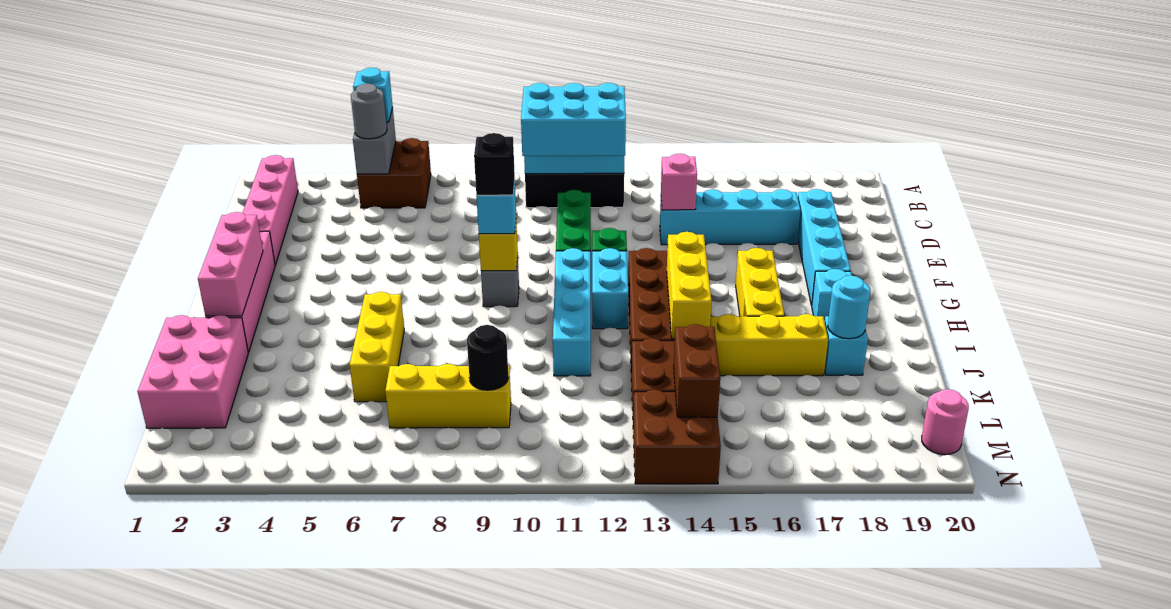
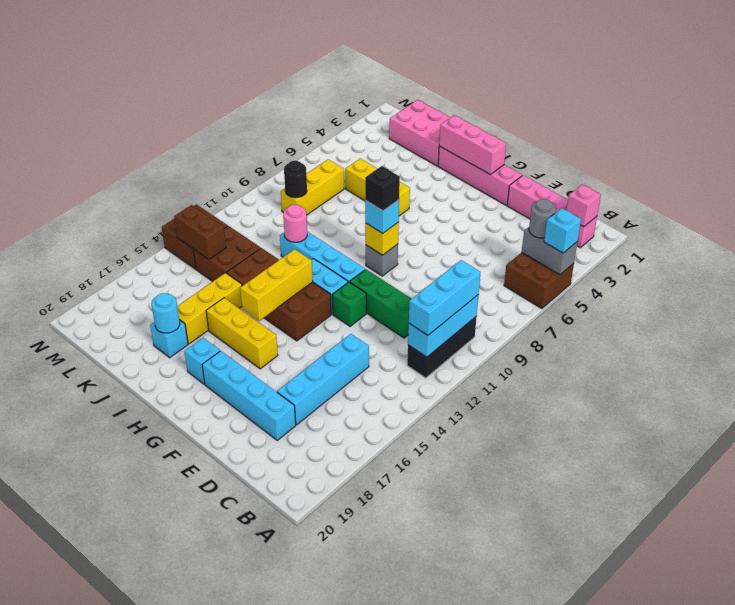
cyan brick B10:C12 level 3 -> cyan brick B10:B12 level 3
pink brick D14 level 2 -> pink brick B2 level 2
yellow brick H14:J14 level 2 -> yellow brick H13:H15 level 2
pink round brick M20 level 1 -> pink round brick J11 level 2

